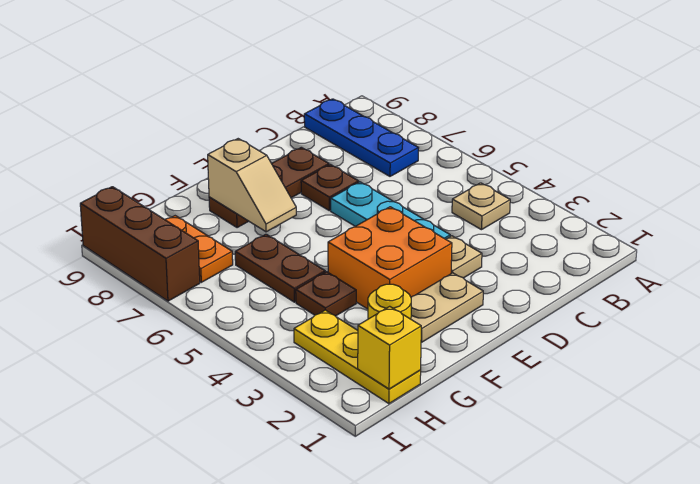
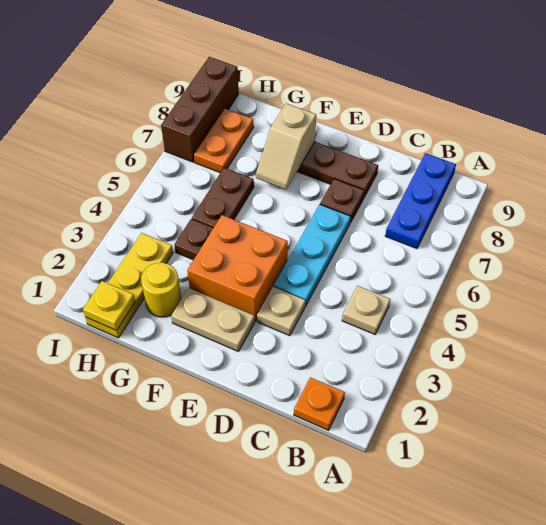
none -> orange plate B1 level 1
yellow brick H1 level 2 -> yellow plate H1 level 2

